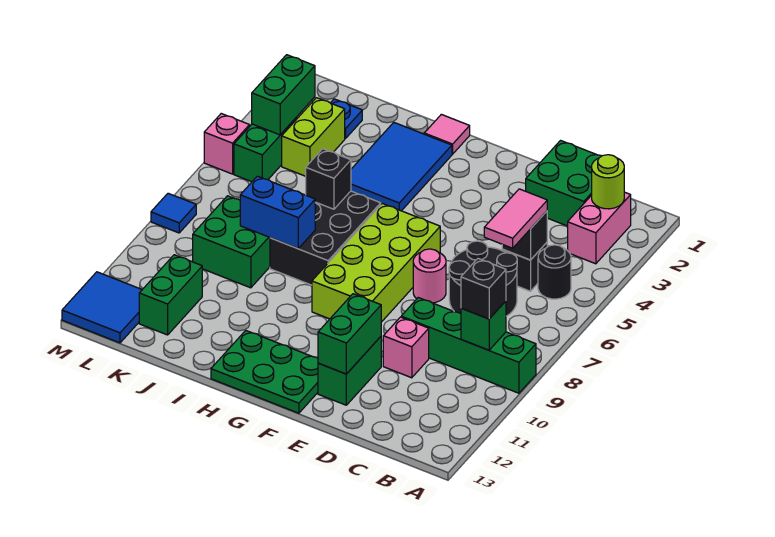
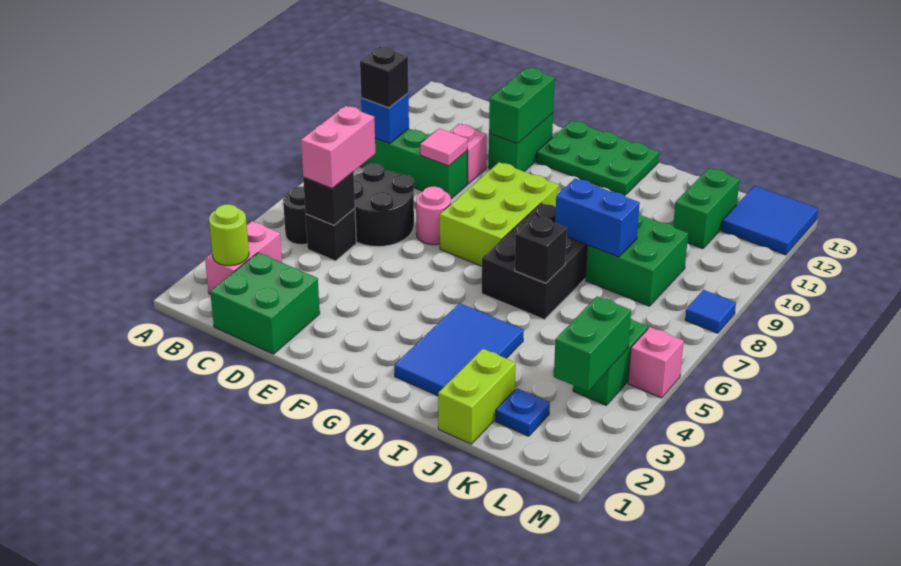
green brick B9 level 2 -> blue brick B9 level 2
pink tile C5:C6 level 3 -> pink brick C5:C6 level 3
lime brick F6:G9 level 1 -> lime brick F7:G9 level 1
pink tile H1 level 1 -> pink tile D9 level 2
lime brick K3:K4 level 1 -> lime brick J1:J2 level 1

